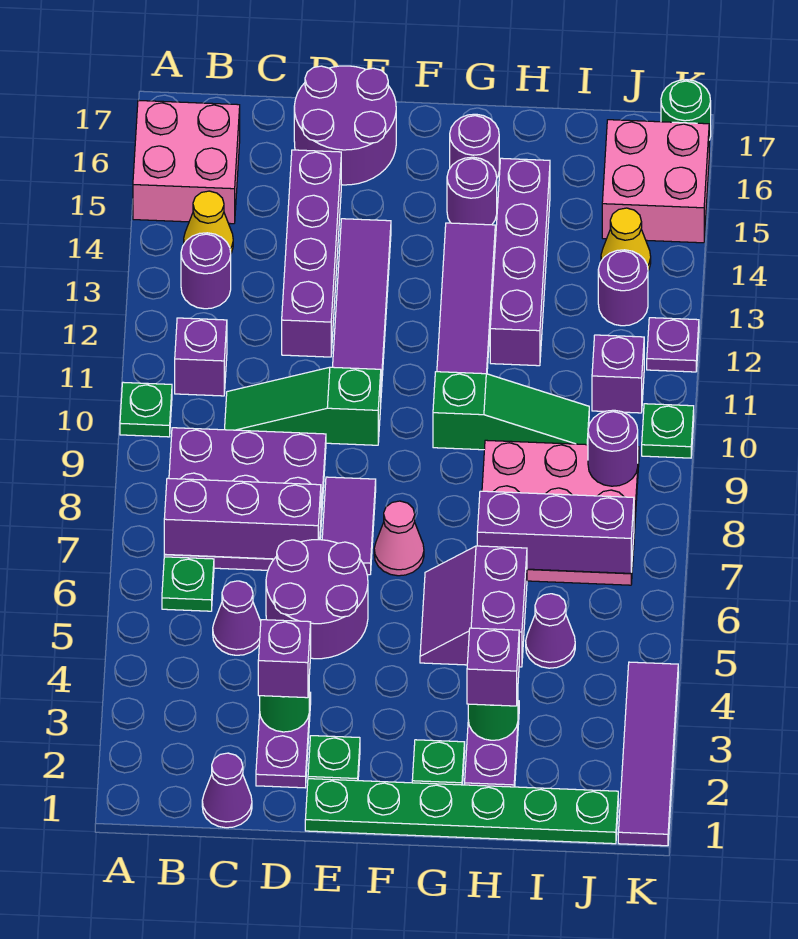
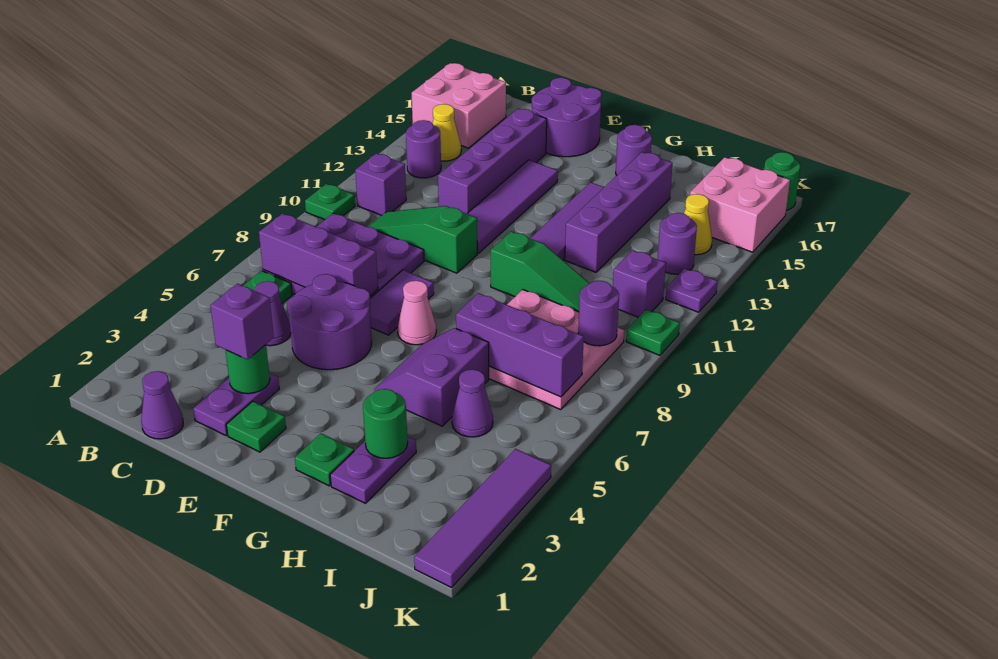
green plate E1:J1 level 1 -> none
purple round brick G15 level 1 -> none
purple brick H3 level 3 -> none

